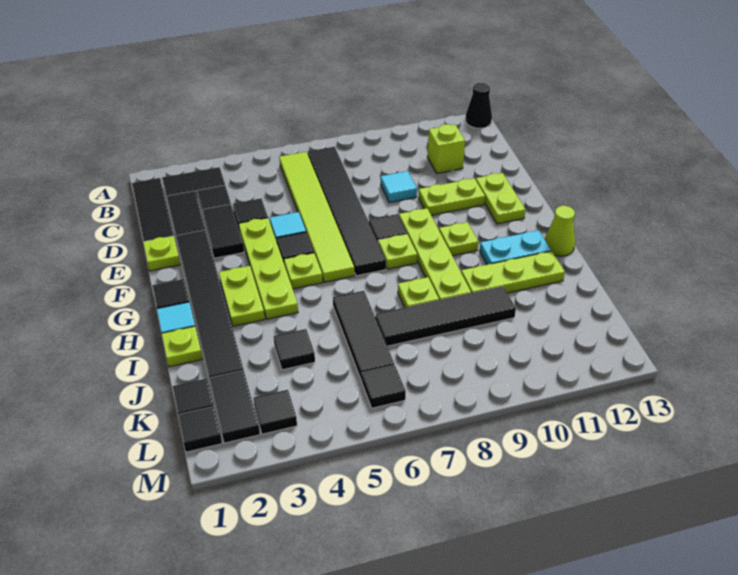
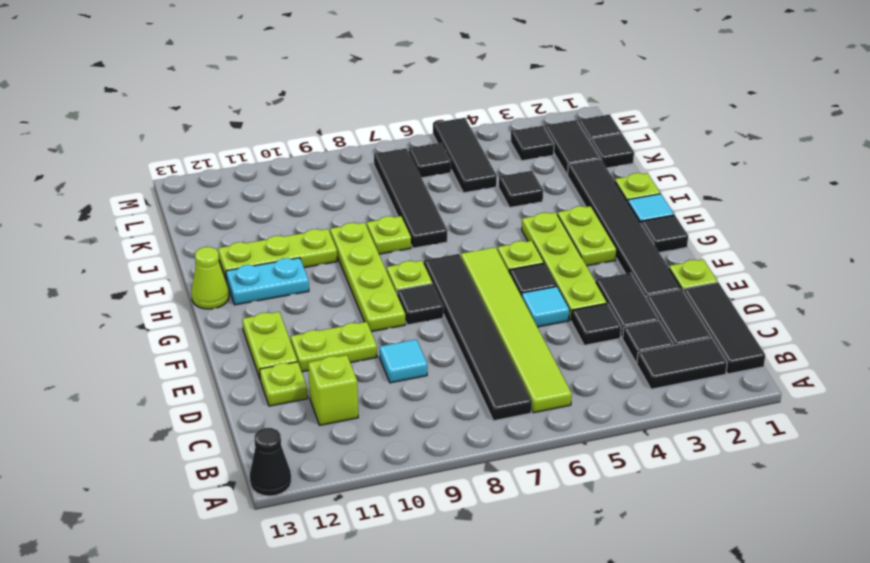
lime plate G10 level 1 -> lime plate D12 level 1
black tile I6:K6 level 1 -> black tile K5:M5 level 1
black tile J7:J10 level 1 -> black tile I7:L7 level 1

